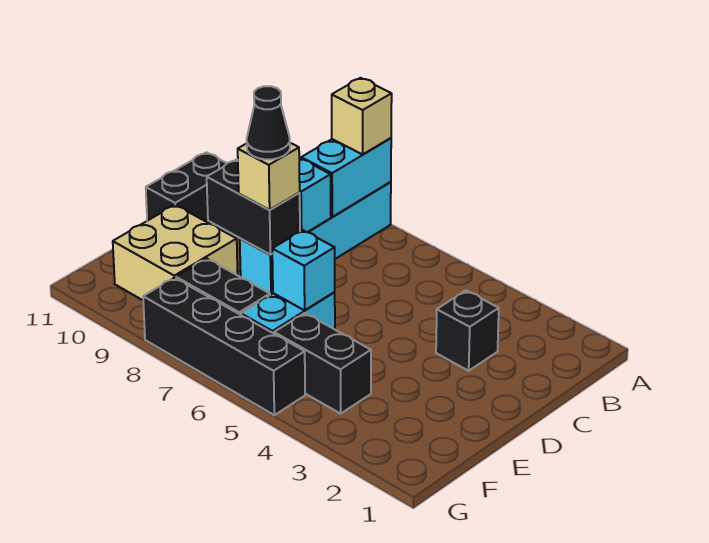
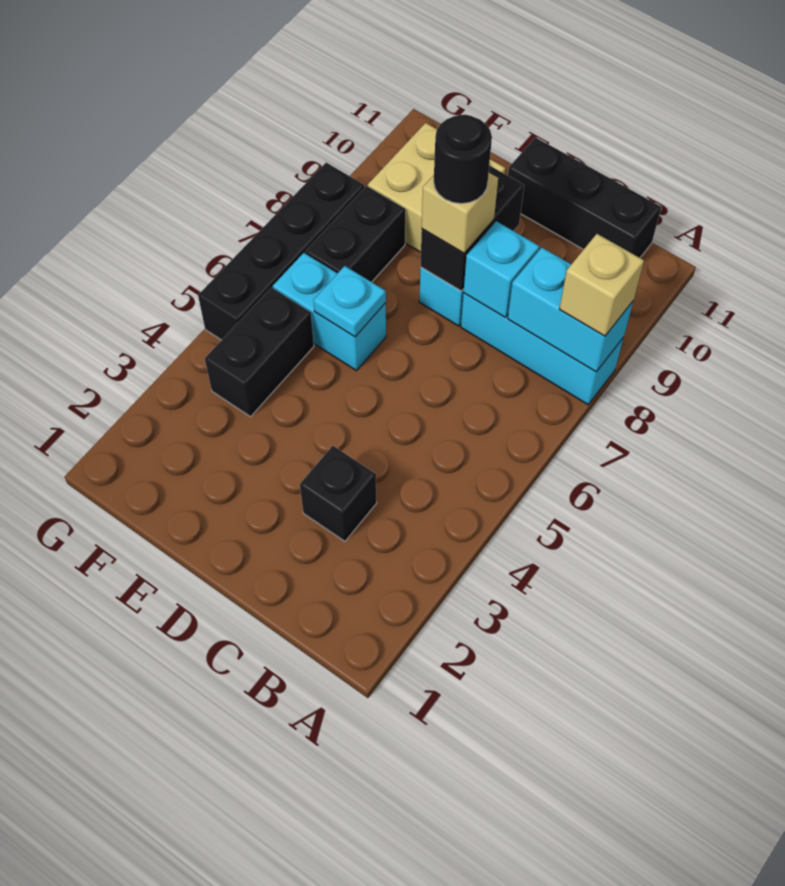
black brick C11:D11 level 1 -> black brick B11:D11 level 1
black cone D8 level 4 -> black round brick D8 level 4
cyan brick E6 level 2 -> cyan plate E6 level 2

